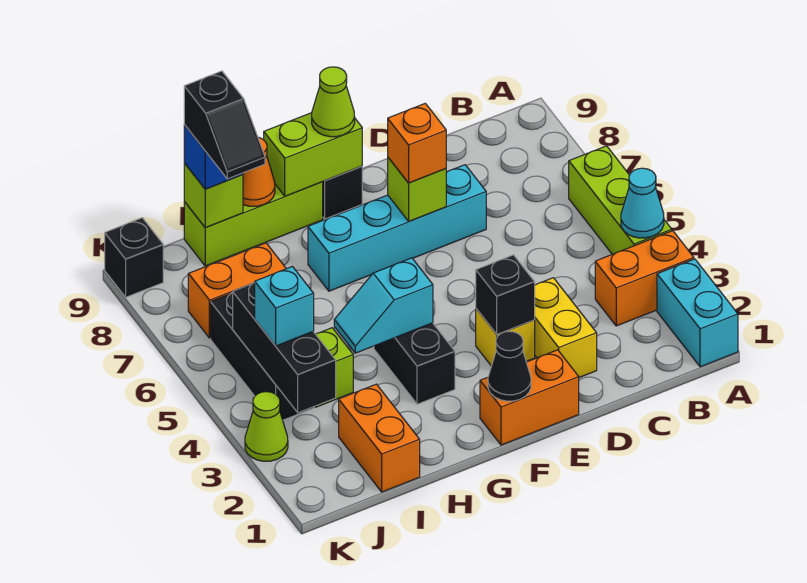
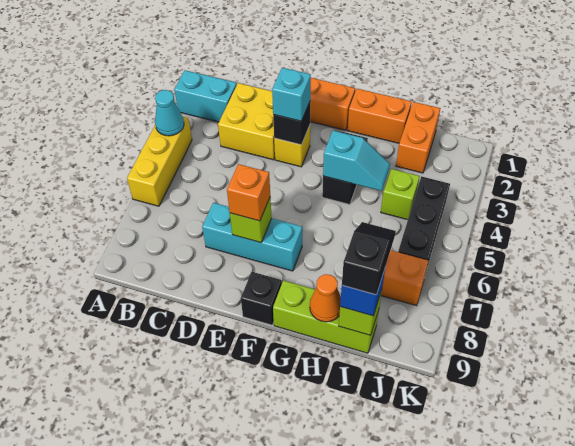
cyan brick A1:A2 level 1 -> cyan brick A2:B2 level 1
orange brick A3:B3 level 1 -> orange brick G1:H1 level 1
lime brick A4:A6 level 1 -> yellow brick A4:A6 level 1
yellow brick D2:D3 level 1 -> yellow brick C2:D3 level 1
cyan brick D7:G7 level 1 -> cyan brick D7:F7 level 1
black cone F1 level 2 -> none
lime brick F9:G9 level 2 -> none
lime cone F9 level 3 -> none
black brick J3:J5 level 2 -> none
cyan brick J4 level 3 -> cyan brick E3 level 3
lime cone K3 level 1 -> none
black brick K9 level 1 -> none

